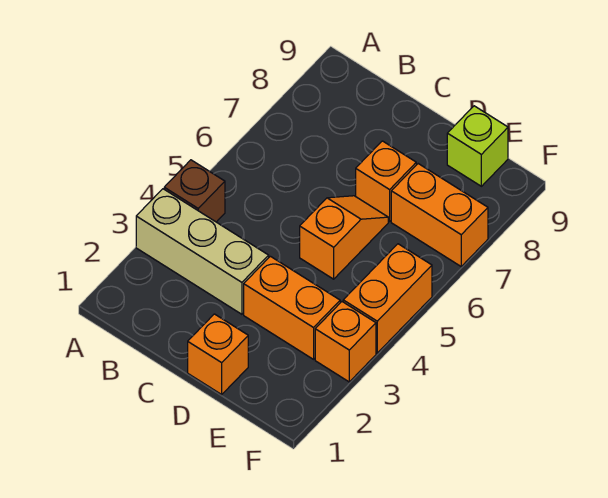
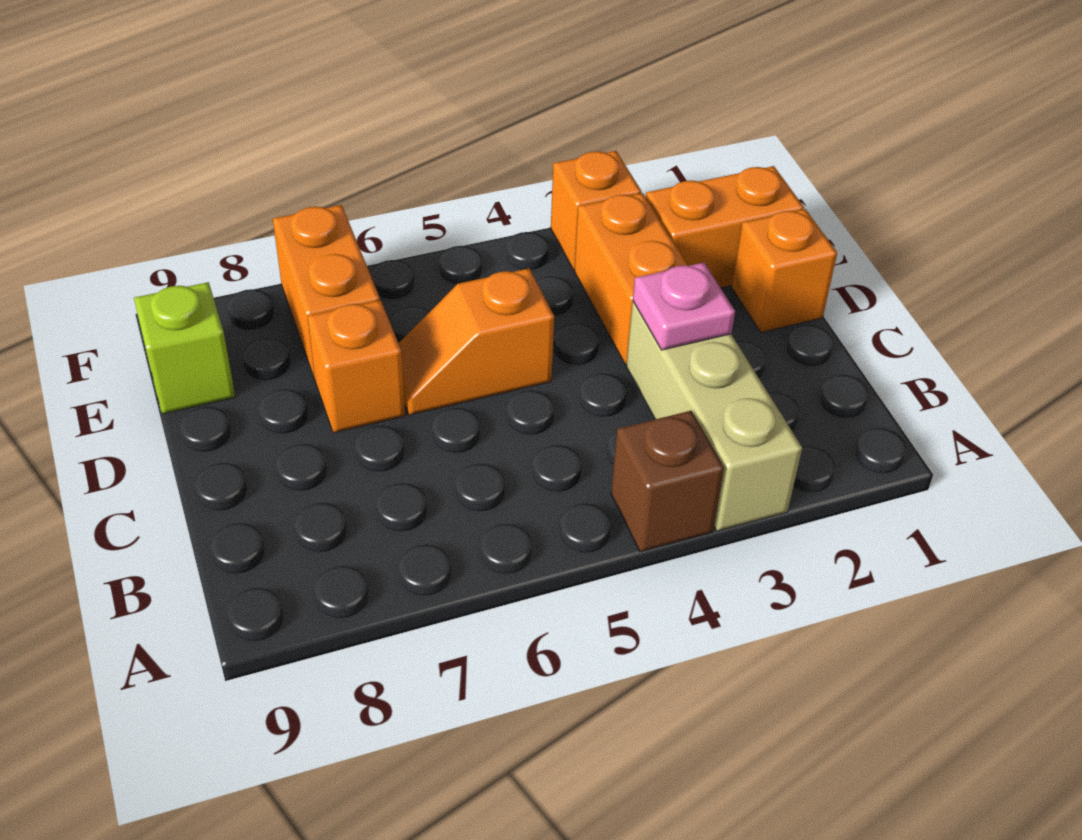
none -> pink plate C3 level 2
orange brick F4:F5 level 1 -> orange brick E1:E2 level 1

